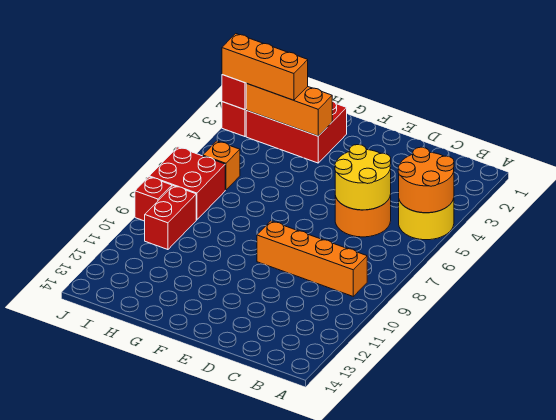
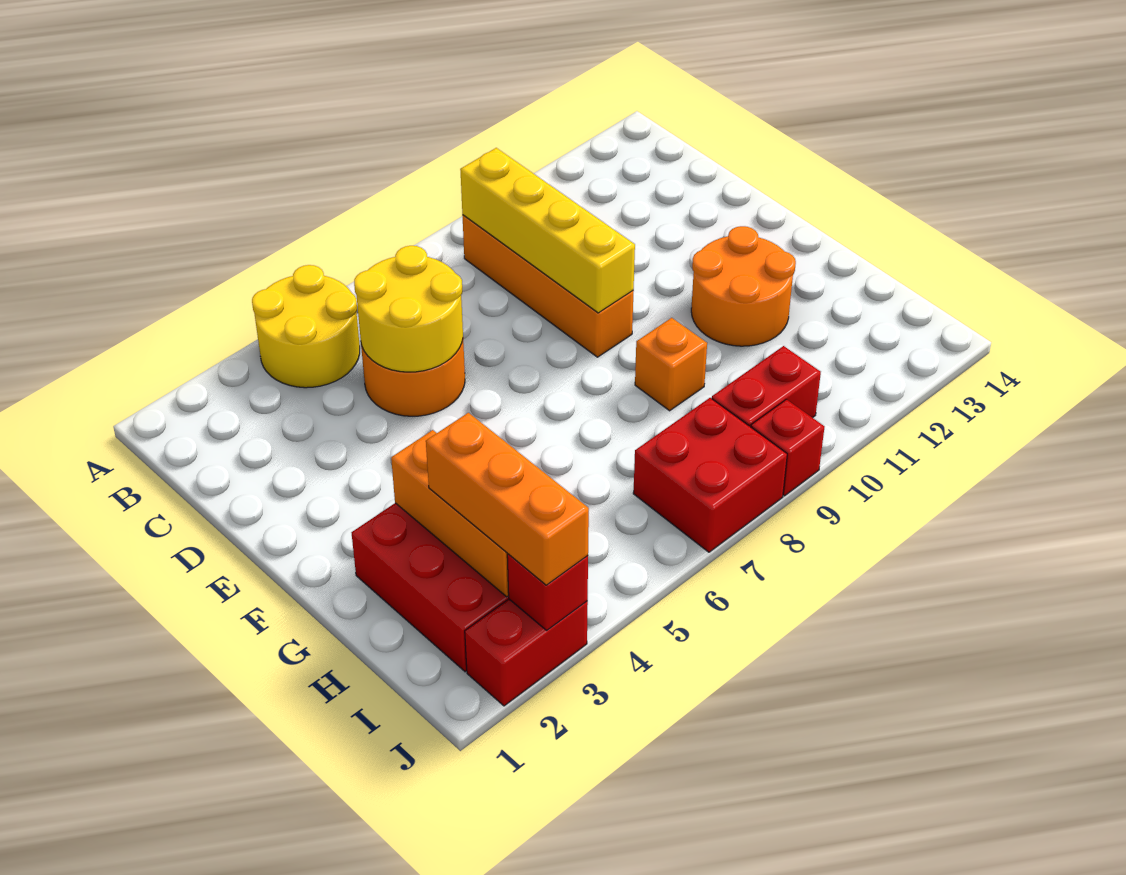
orange round brick A4:B5 level 2 -> orange round brick F11:G12 level 1
none -> yellow brick B9:E9 level 2
orange brick I6 level 1 -> orange brick G9 level 1

